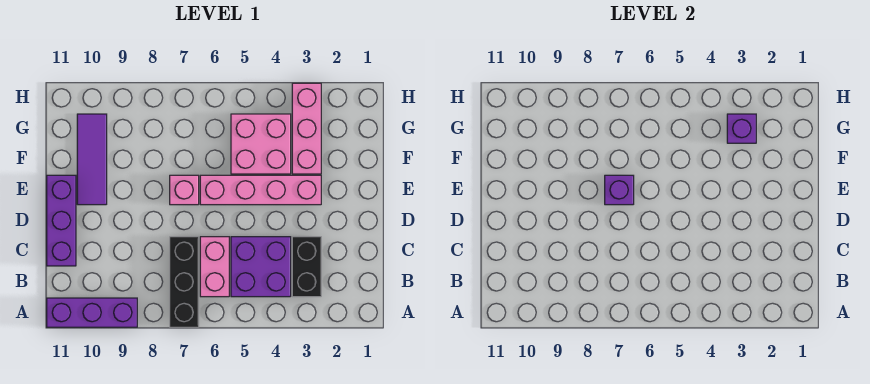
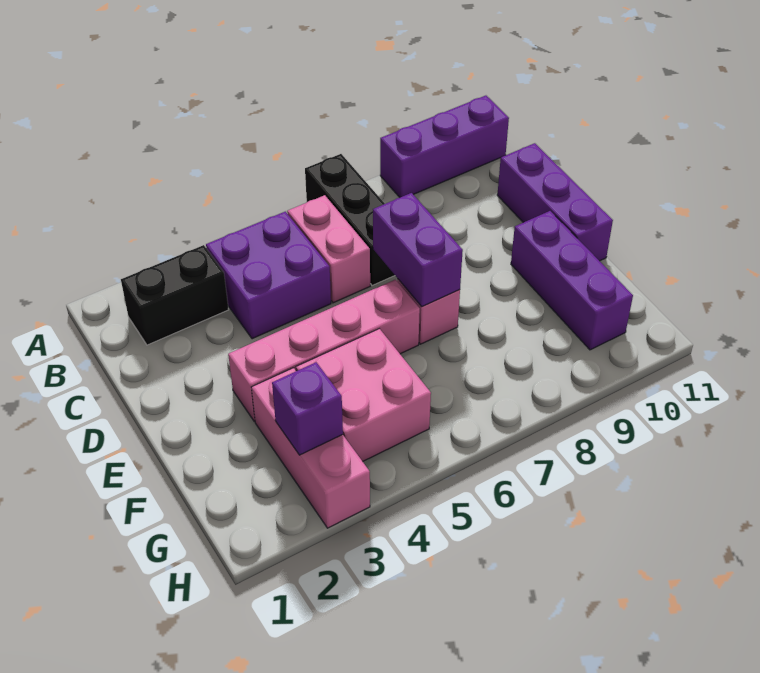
black brick B3:C3 level 1 -> black brick B2:B3 level 1
purple brick E7 level 2 -> purple brick D7:E7 level 2
purple tile E10:G10 level 1 -> purple brick E10:G10 level 1

